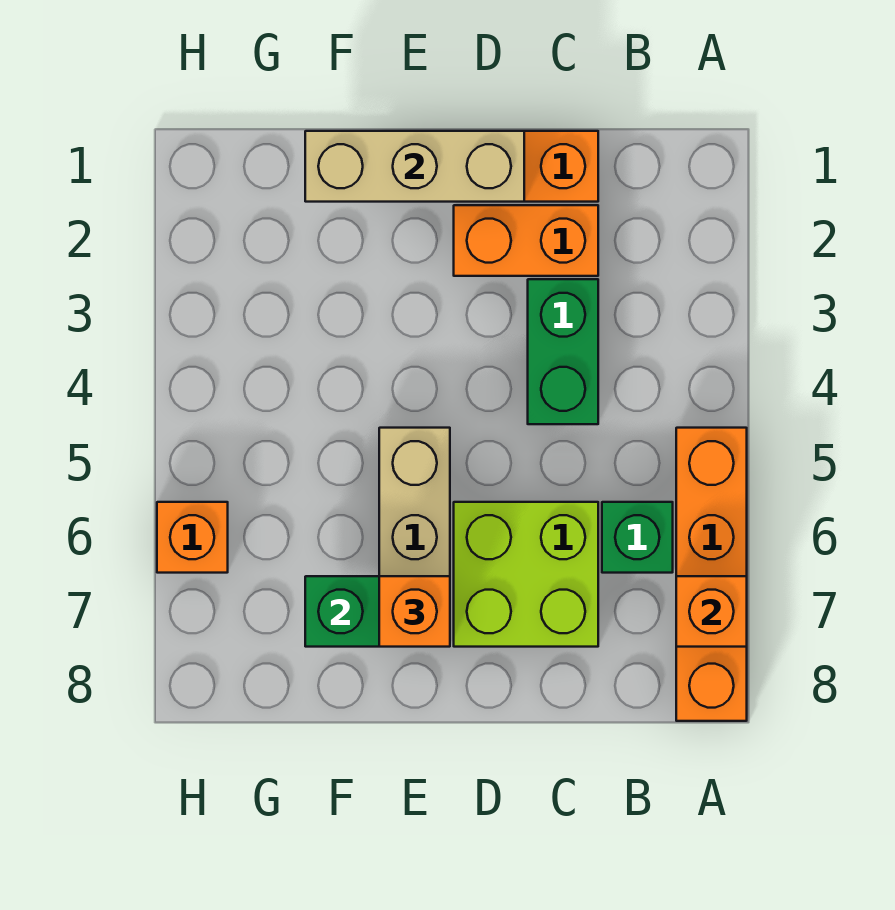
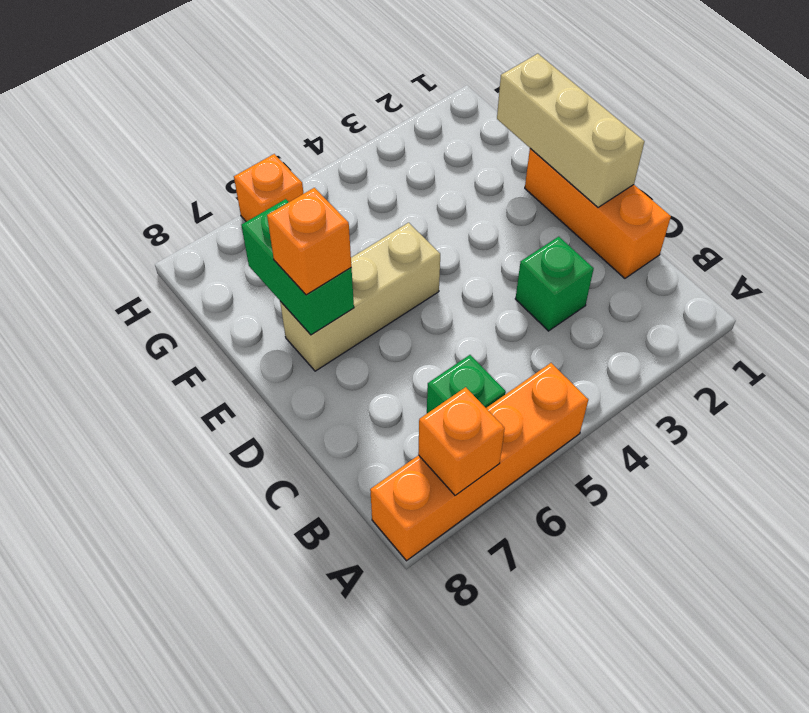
orange brick C2:D2 level 1 -> none
green brick C3:C4 level 1 -> green brick C3 level 1
lime brick C6:D7 level 1 -> none

